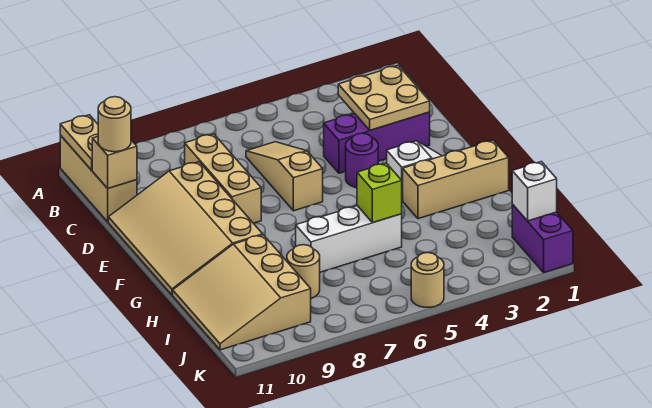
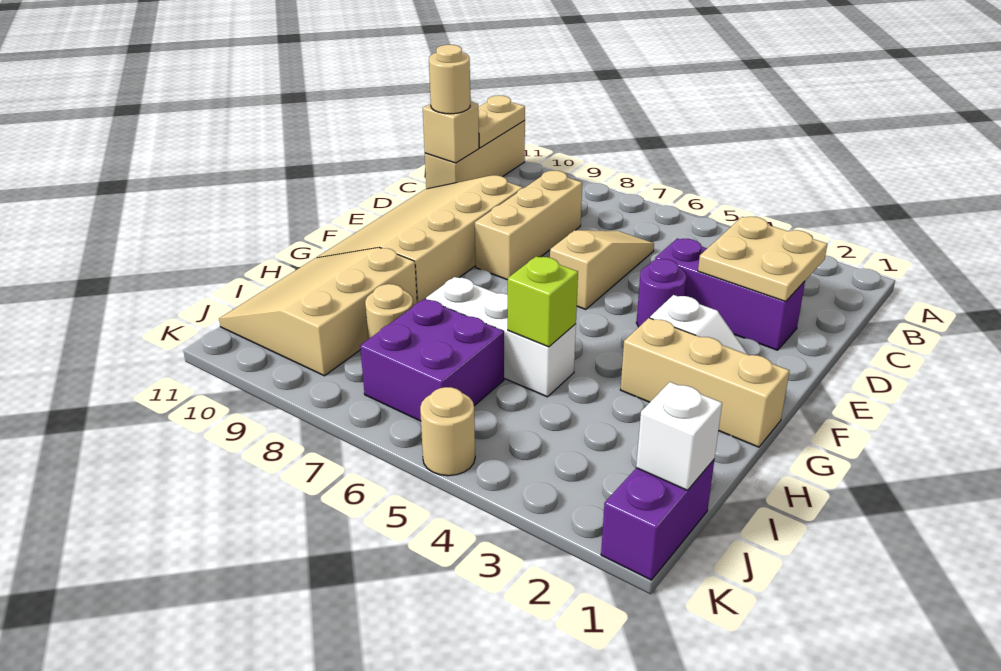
none -> purple brick I6:J7 level 1

